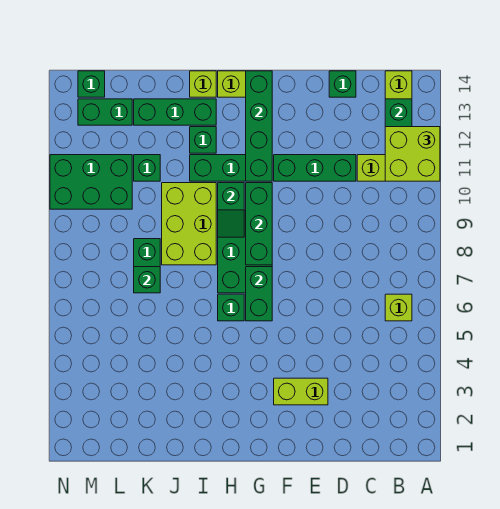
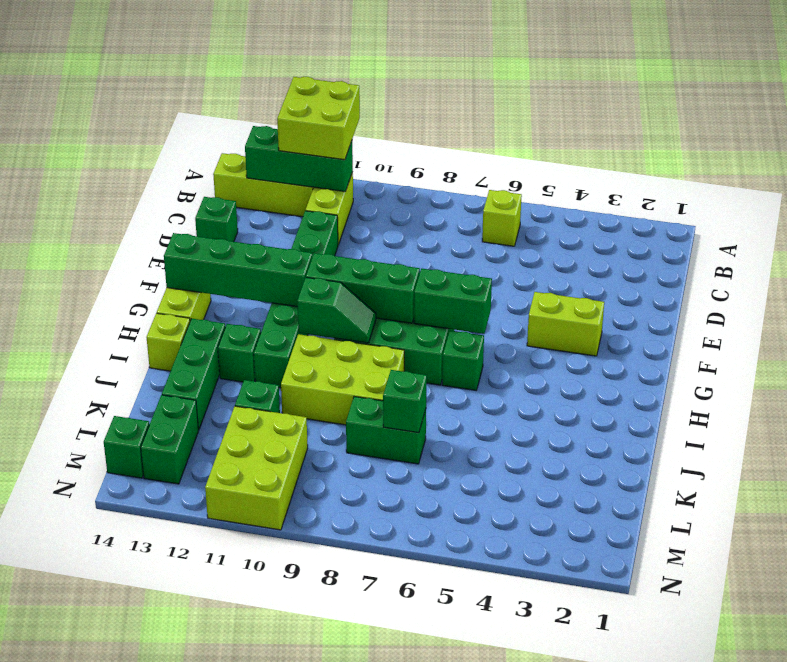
lime brick E3:F3 level 1 -> lime brick F3:F4 level 1
green brick L10:N11 level 1 -> lime brick L10:N11 level 1

